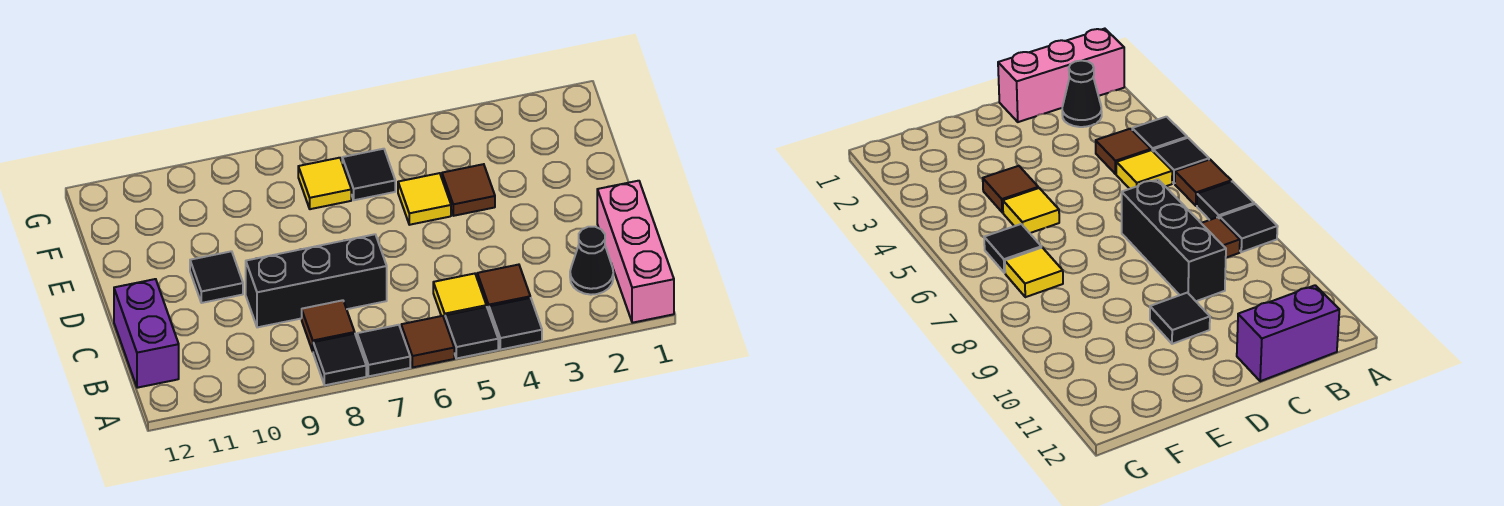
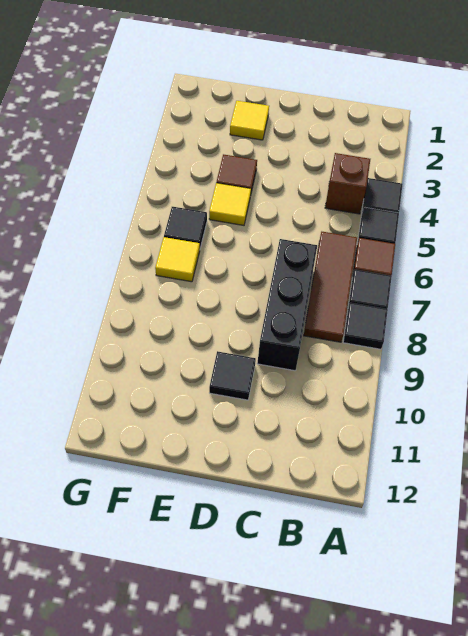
pink brick A1:C1 level 1 -> none
black cone B2 level 1 -> none
brown tile B4 level 1 -> brown brick B4 level 1
yellow tile B5 level 1 -> yellow tile E2 level 1
brown tile B8 level 1 -> brown tile B6:B8 level 1
purple brick B12:C12 level 1 -> none

